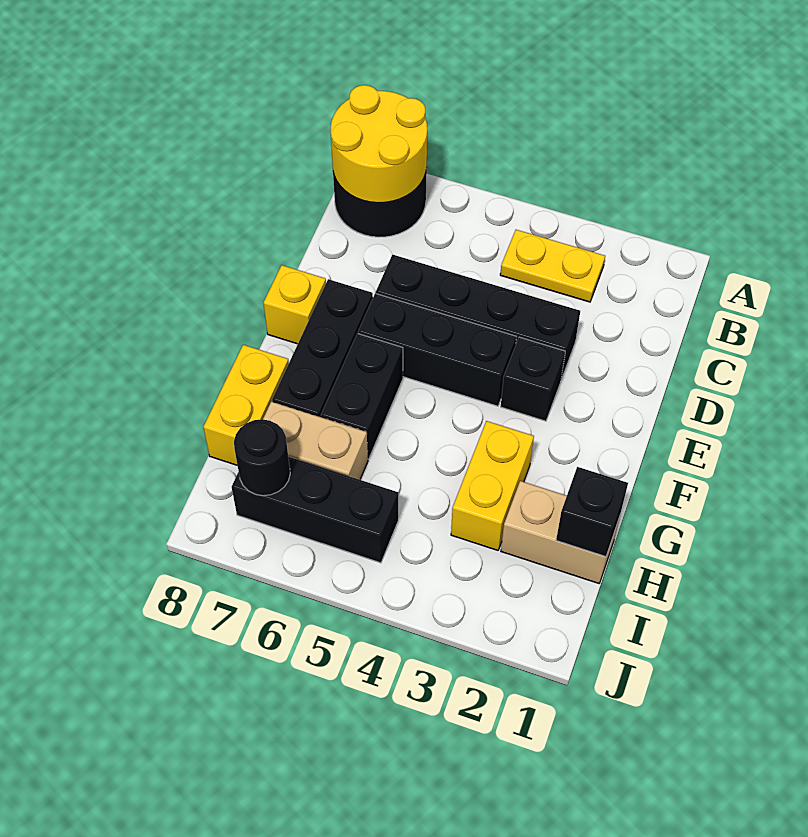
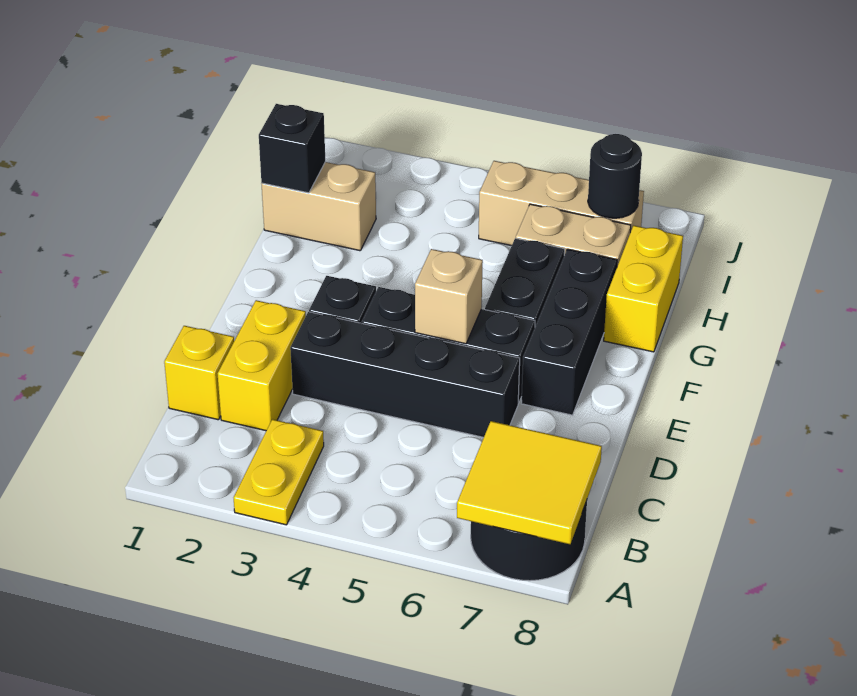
yellow round brick A7:B8 level 2 -> yellow tile A7:B8 level 2
yellow plate B3:B4 level 1 -> yellow plate A3:B3 level 1
none -> tan brick E5 level 2
yellow brick E8 level 1 -> yellow brick C1 level 1
yellow brick G3:H3 level 1 -> yellow brick C2:D2 level 1
black brick I5:I7 level 1 -> tan brick I5:I7 level 1

